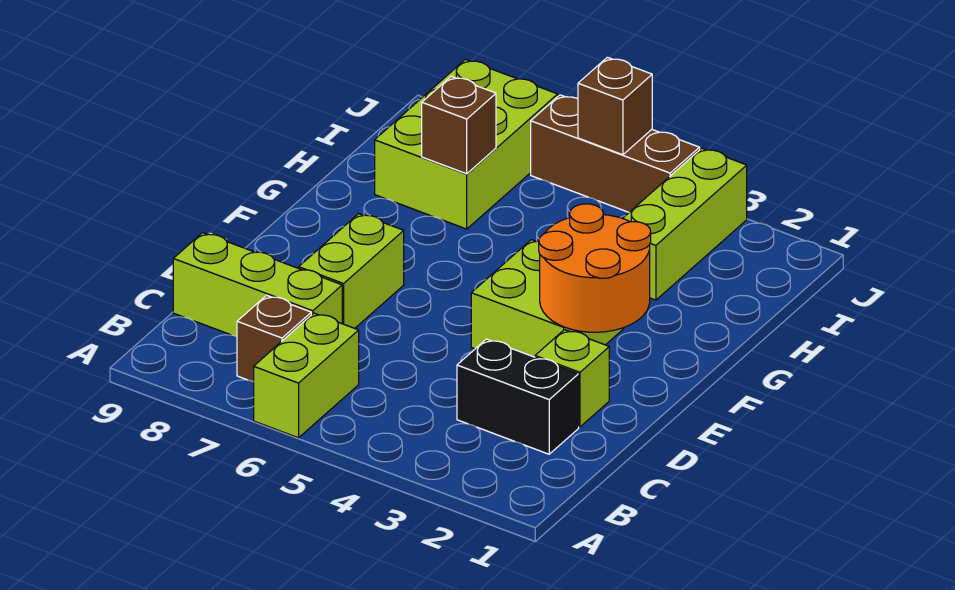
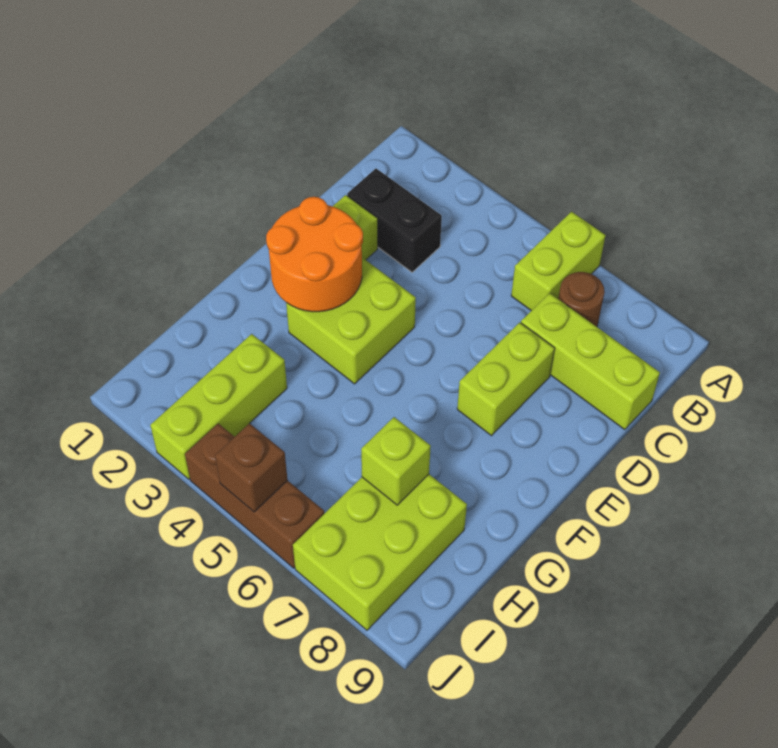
brown brick B7 level 1 -> brown round brick B7 level 1
brown brick H7 level 2 -> lime brick H7 level 2

